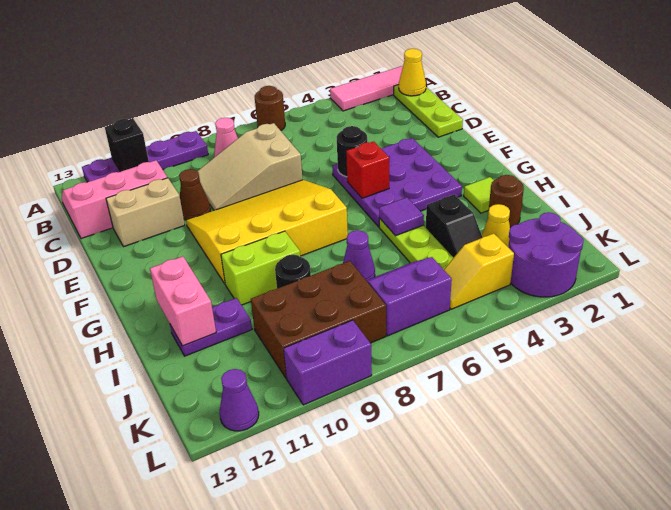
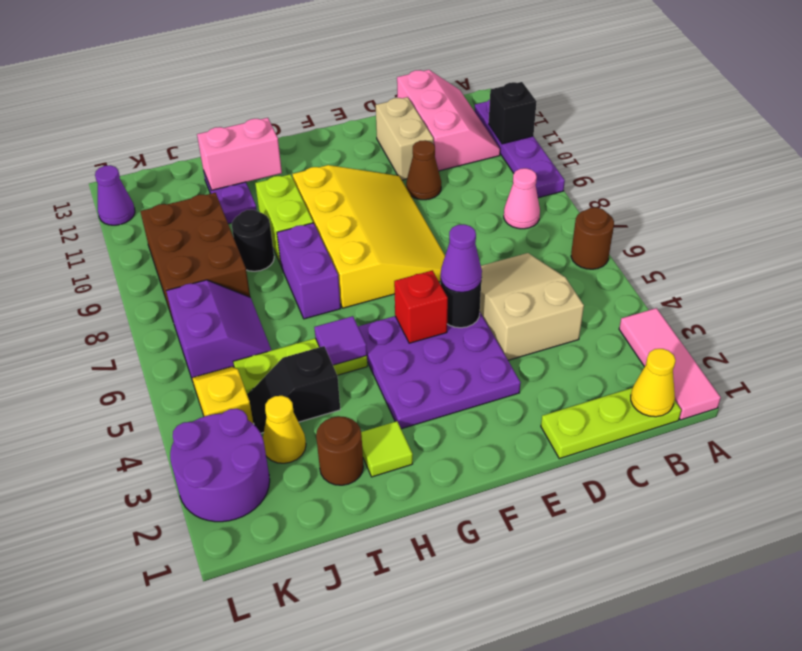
tan slope C7:D9 level 1 top 7 -> tan slope C4:D6 level 1 top 4
purple cone I7 level 1 -> purple cone E5 level 3
purple brick L9:L10 level 1 -> purple brick H7:H8 level 1

